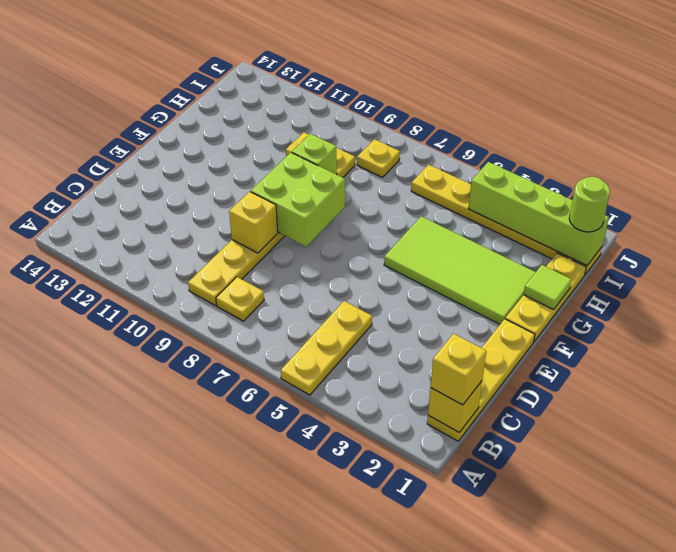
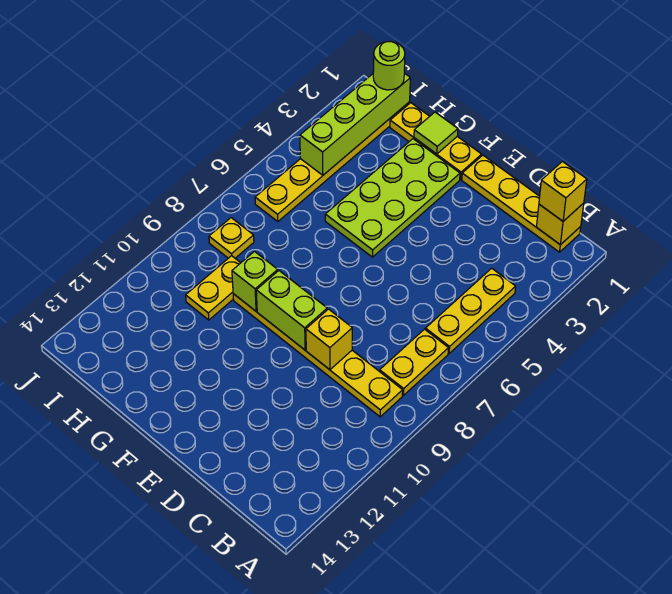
yellow plate A5:C5 level 1 -> yellow plate B4:B6 level 1
yellow plate B8 level 1 -> yellow plate B7:B8 level 1
lime brick E8:F9 level 2 -> lime brick E9:F9 level 2
lime tile F2:G5 level 1 -> lime plate F2:G5 level 1

